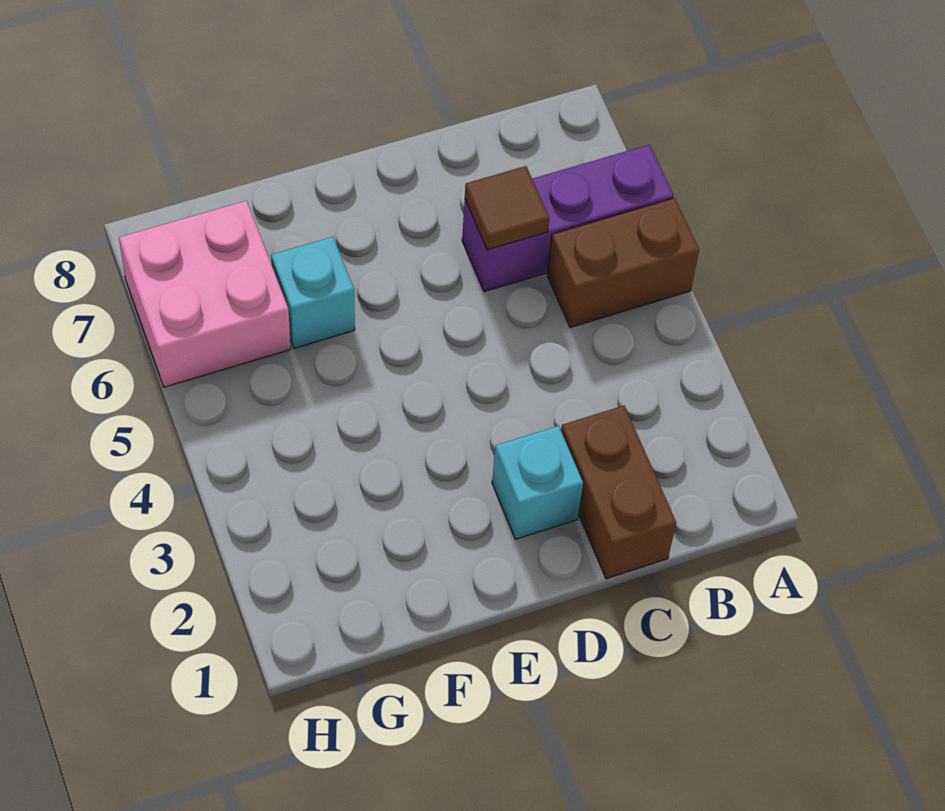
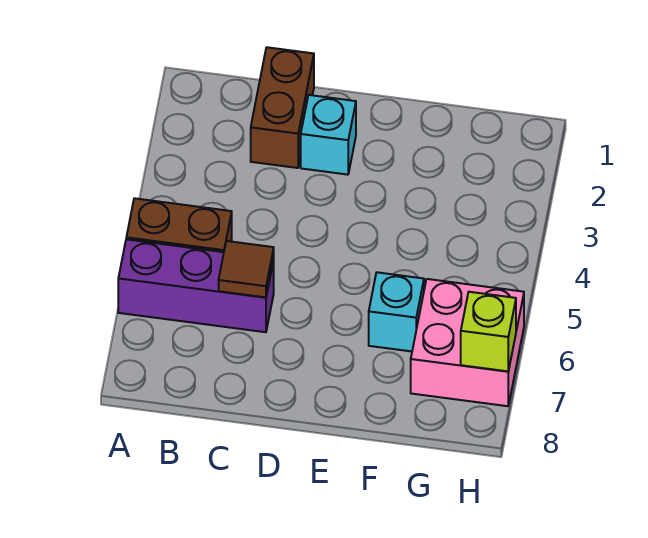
none -> lime brick H7 level 2

